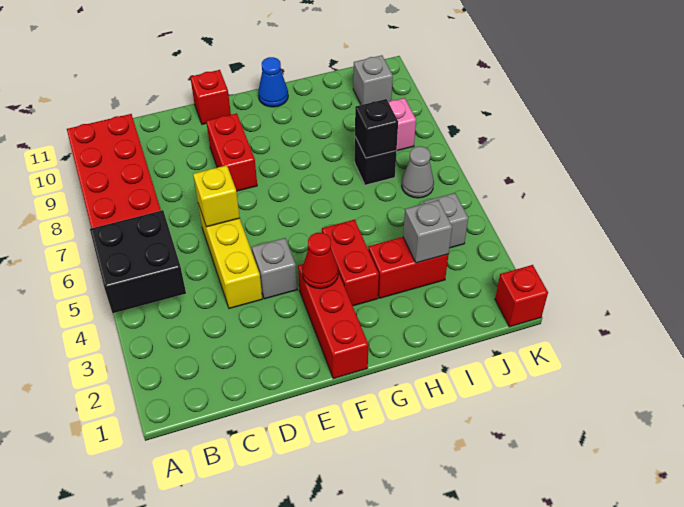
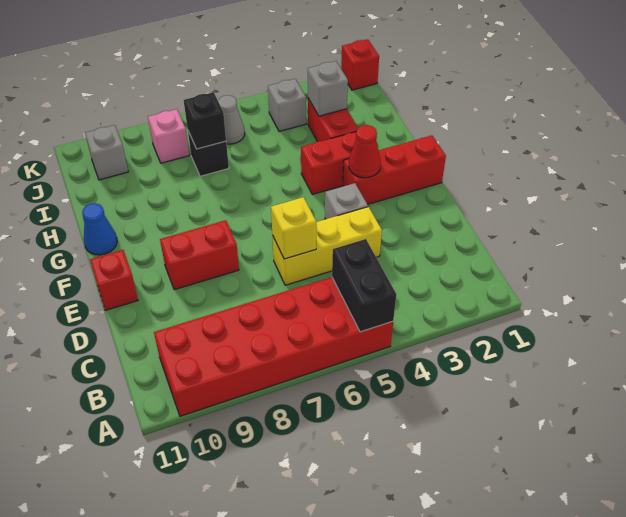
black brick A4:B5 level 2 -> black brick A5:B5 level 2

